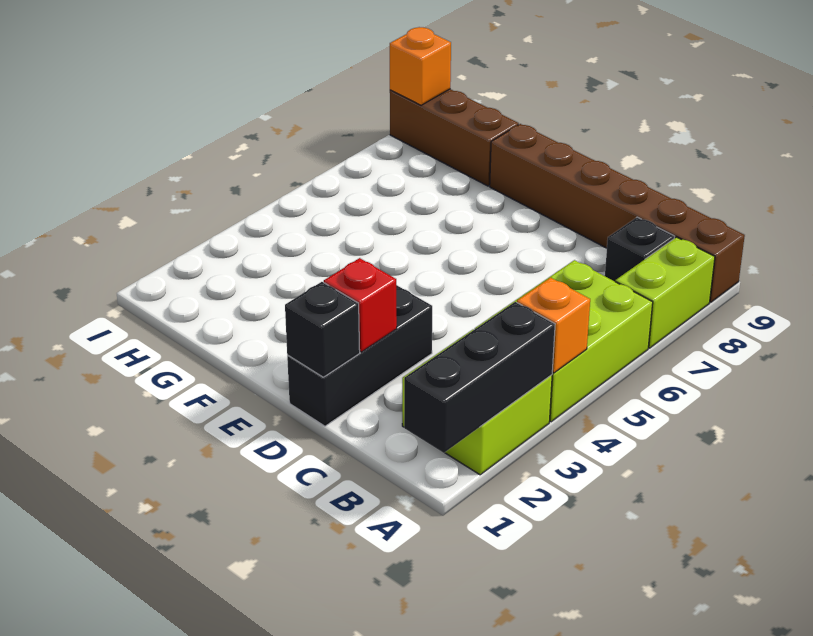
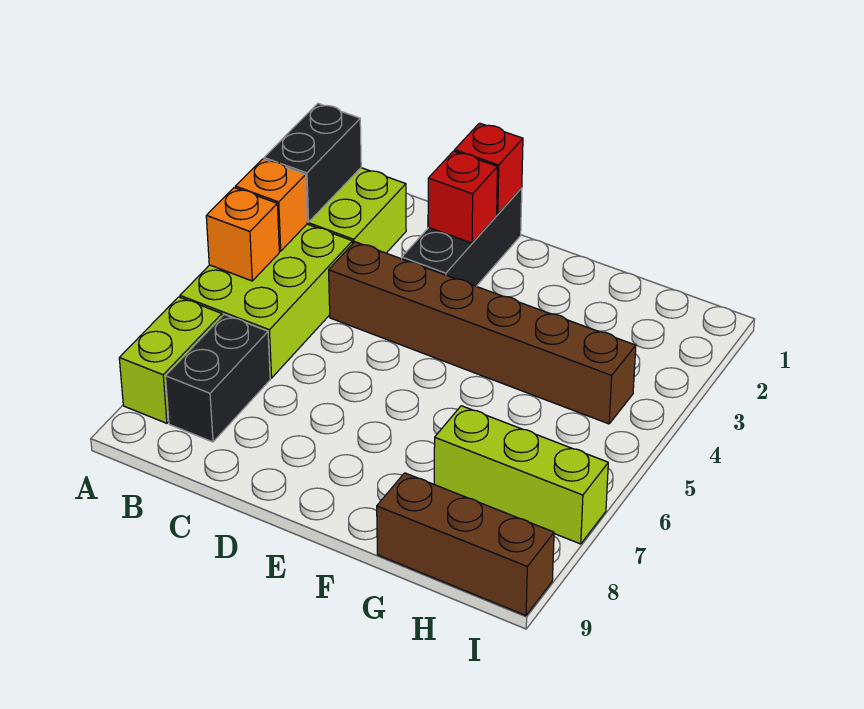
black brick A1:A3 level 2 -> black brick A2:A3 level 2
brown brick A9:F9 level 1 -> brown brick C4:H4 level 1
black brick B8 level 1 -> black brick B7:B8 level 1
black brick D1 level 2 -> red brick D1 level 2
none -> lime brick G7:I7 level 1
orange brick I9 level 2 -> orange brick A5 level 2

